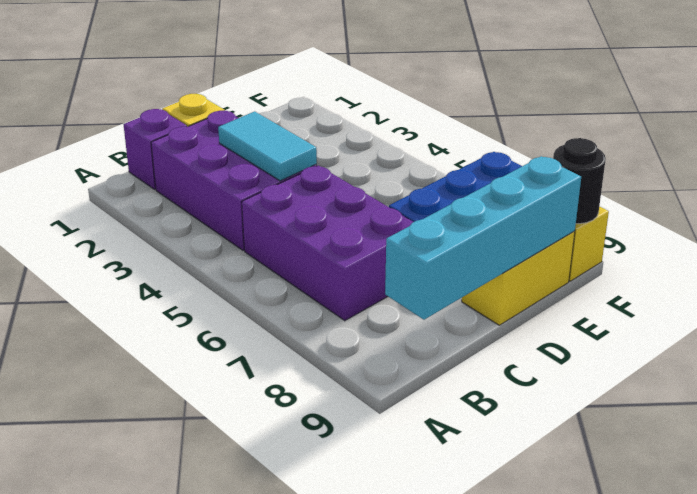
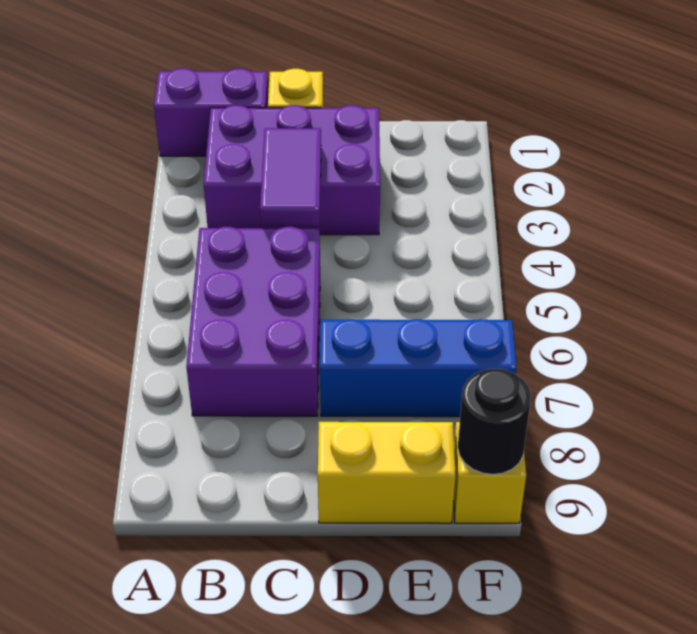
purple brick B1 level 1 -> purple brick A1:B1 level 1
purple brick B2:C4 level 1 -> purple brick B2:D3 level 1
cyan brick B9:E9 level 2 -> none
cyan tile C3:C4 level 2 -> purple tile C3:C4 level 2

